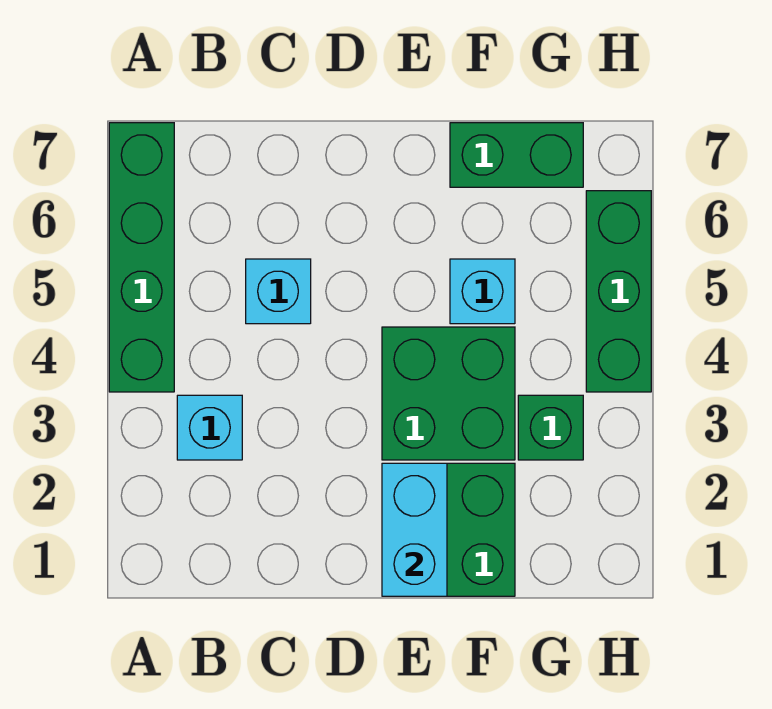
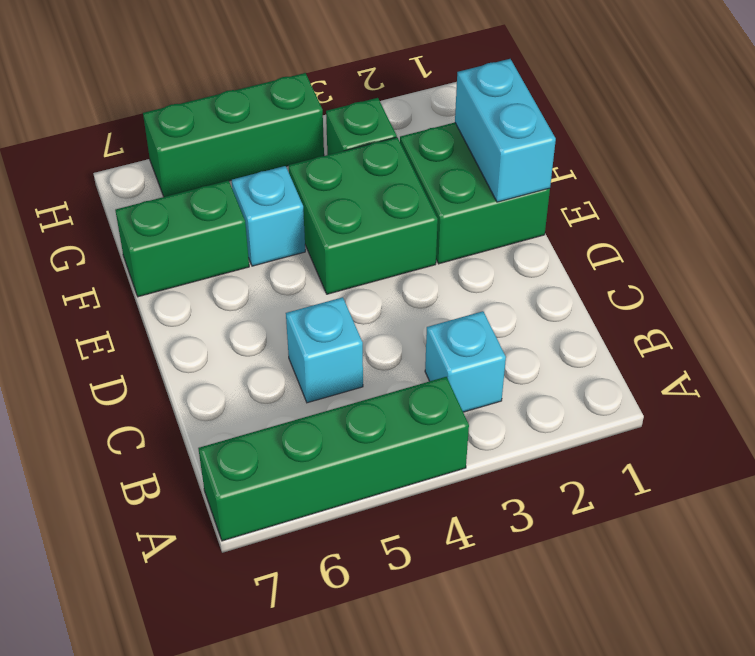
cyan brick E1:E2 level 2 -> cyan brick E1:F1 level 2
green brick F7:G7 level 1 -> green brick F6:F7 level 1

